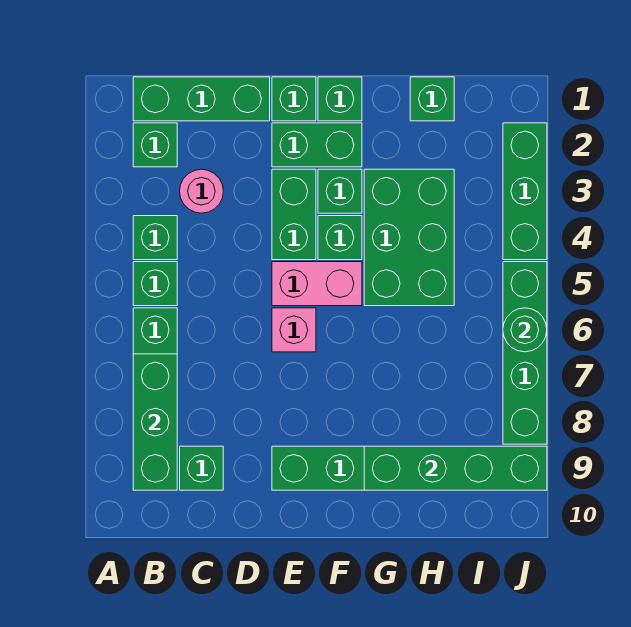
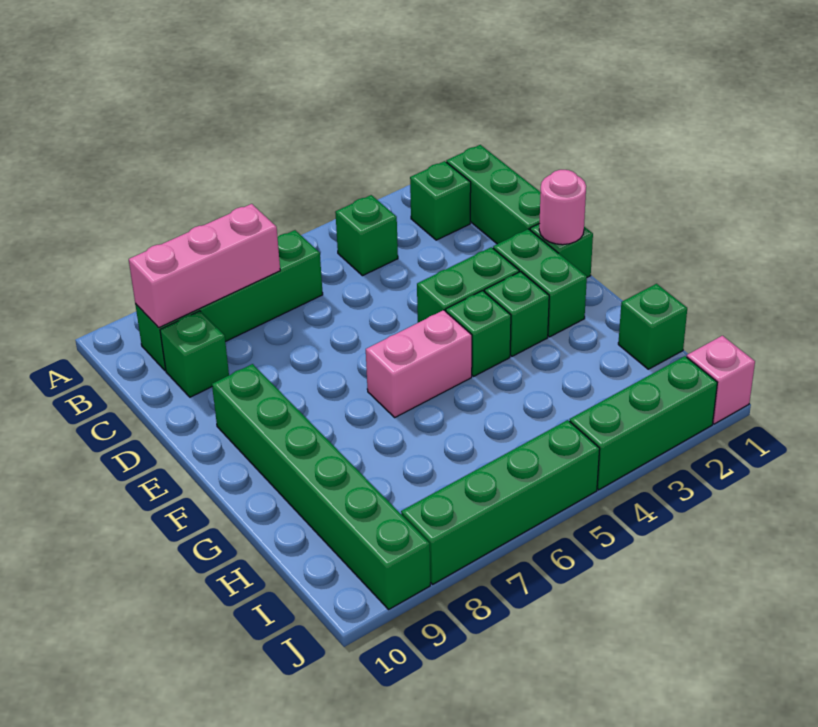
green brick B5 level 1 -> none
green brick B7:B9 level 2 -> pink brick B7:B9 level 2
pink round brick C3 level 1 -> pink round brick E1 level 2
pink brick E5:F5 level 1 -> pink brick F5:F6 level 1
pink brick E6 level 1 -> pink brick J1 level 1
green brick F1 level 1 -> none
green brick G3:H5 level 1 -> none
green brick G9:J9 level 2 -> none
green round brick J6 level 2 -> none

